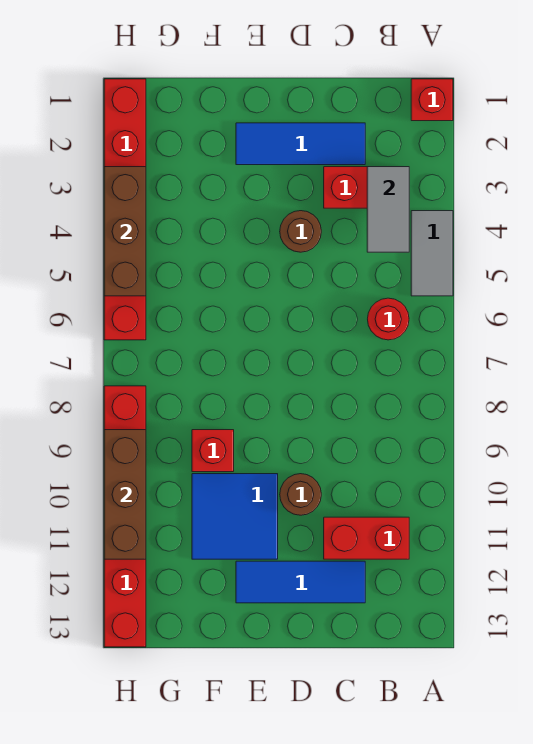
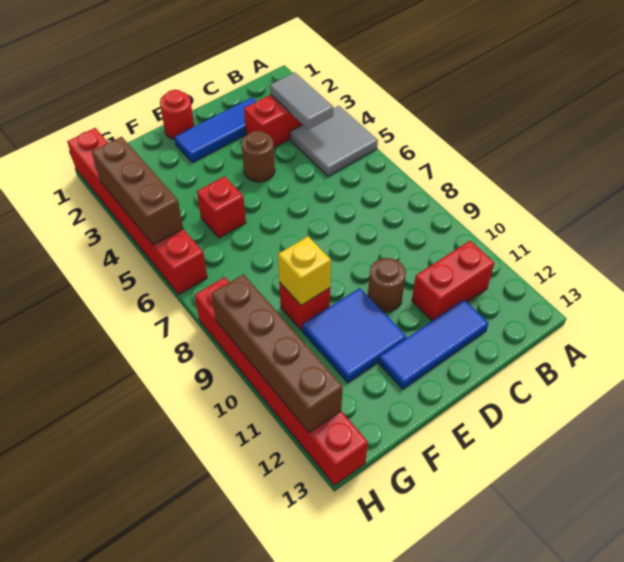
red brick A1 level 1 -> red brick F5 level 1
grey tile A4:A5 level 1 -> grey tile A4:B5 level 1
red round brick B6 level 1 -> red round brick E1 level 1
none -> yellow brick F9 level 2
brown brick H9:H11 level 2 -> brown brick H9:H12 level 2

